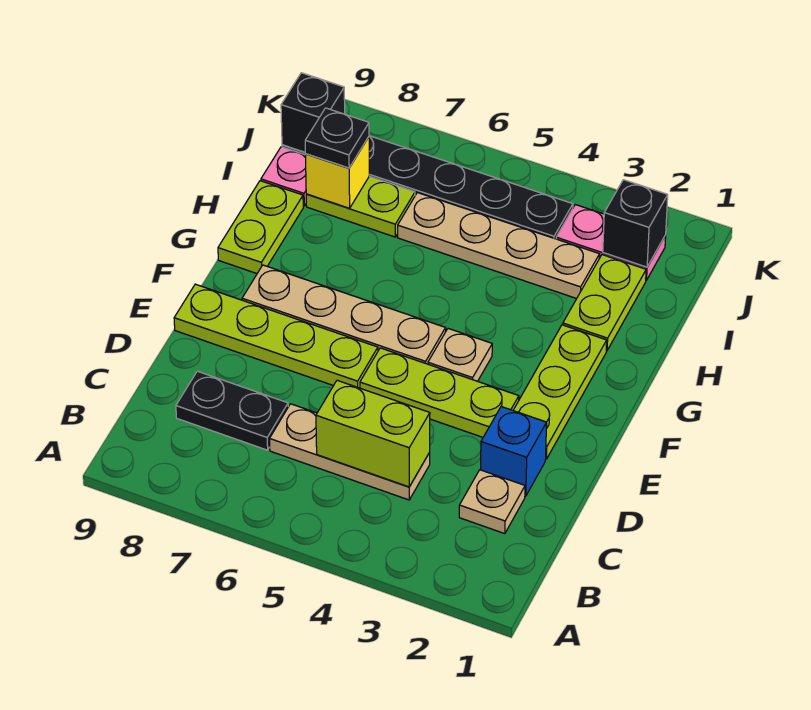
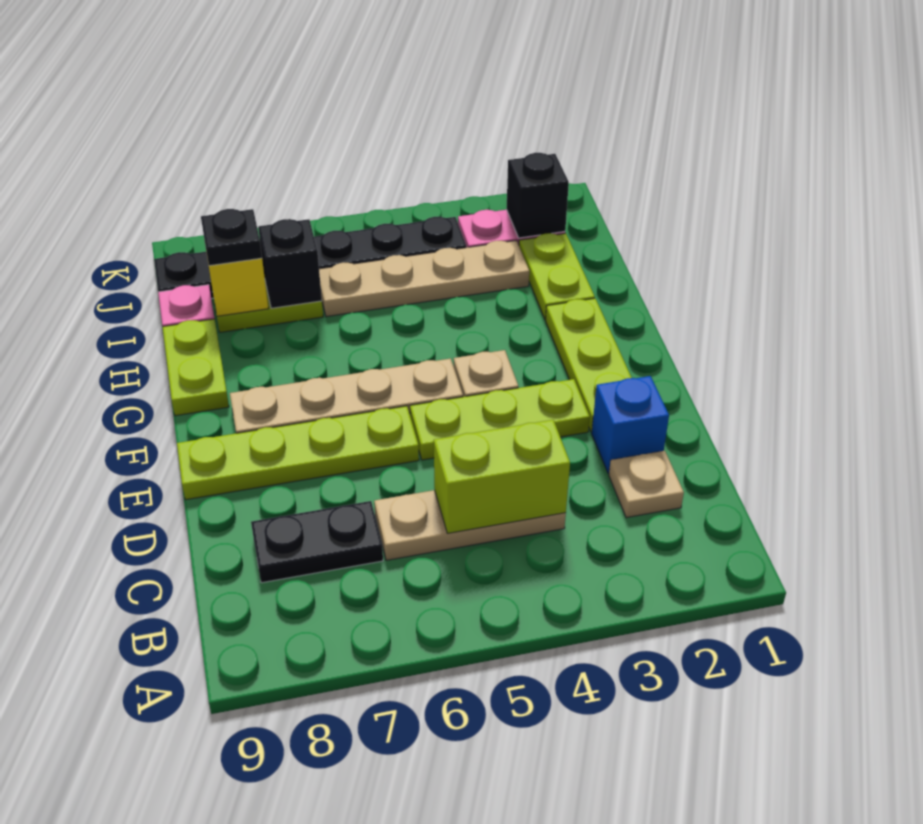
black brick J9 level 2 -> black brick I7 level 2

